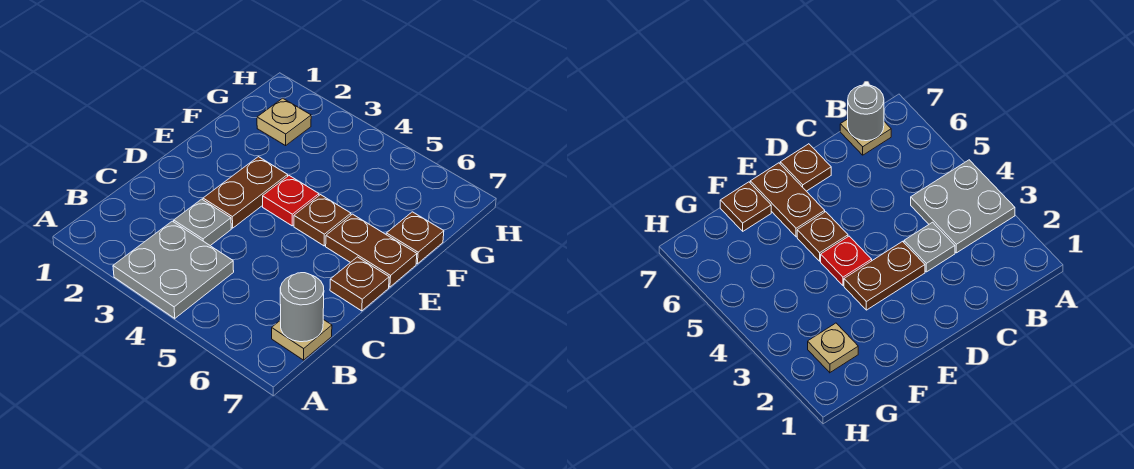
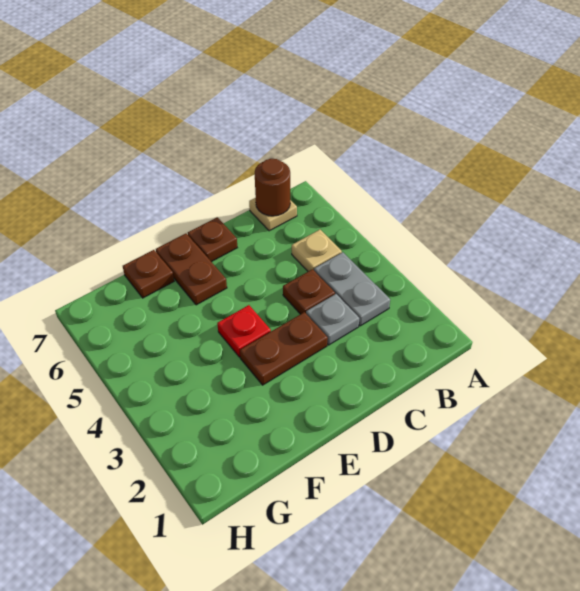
grey plate A3:B4 level 1 -> grey plate B3:B4 level 1
grey round brick B7 level 2 -> brown round brick B7 level 2
brown plate E5 level 1 -> brown plate C4 level 1
tan plate G2 level 1 -> tan plate B5 level 1

